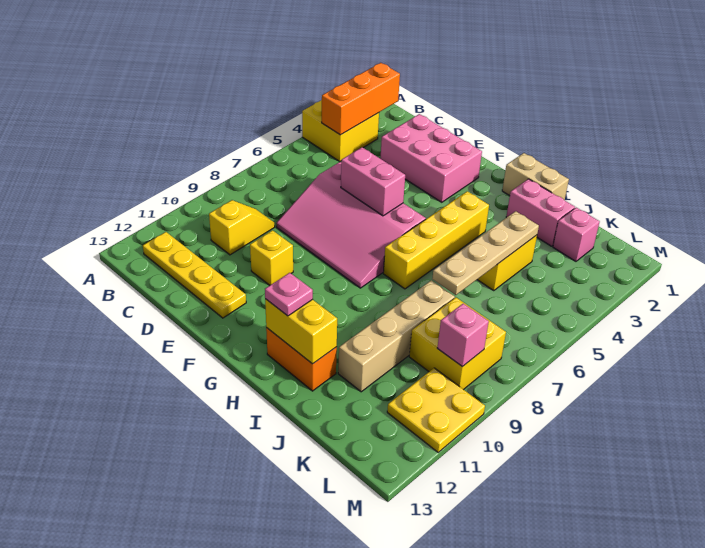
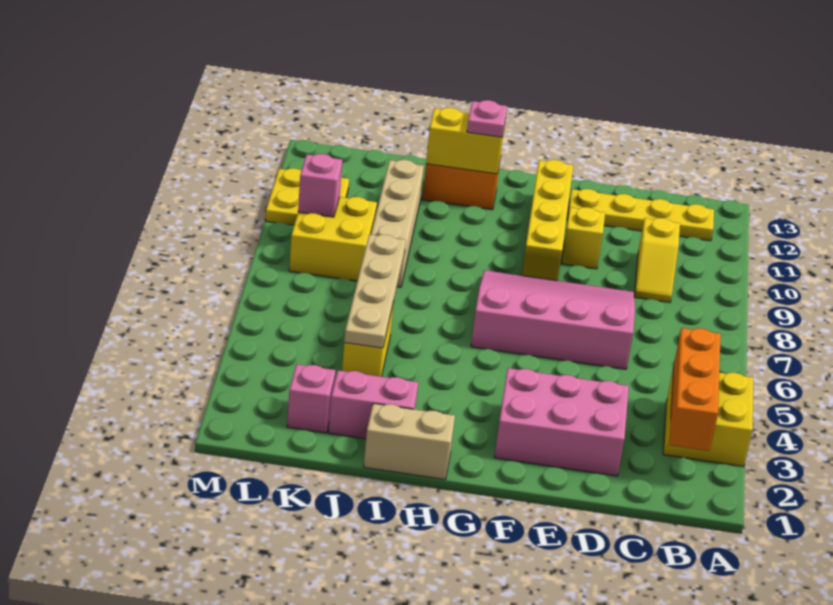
pink brick E6:F6 level 2 -> none
yellow brick H4:H7 level 1 -> yellow brick F9:F12 level 1

